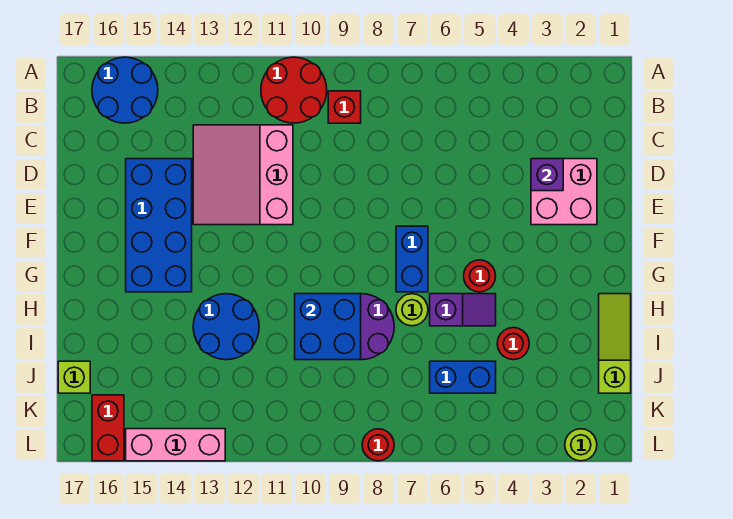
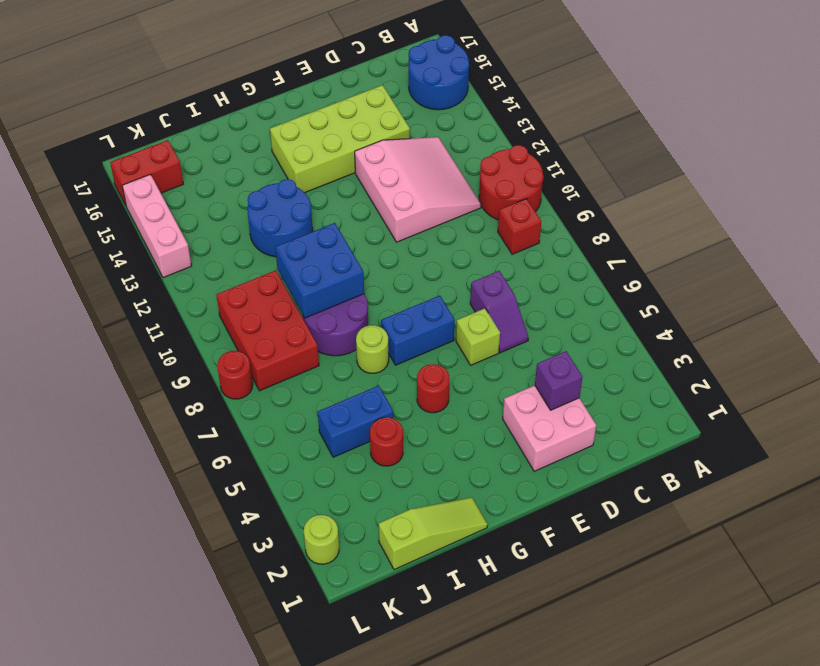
pink slope C11:E13 level 1 top 11 -> pink slope C11:E13 level 1 top E
blue brick D14:G15 level 1 -> lime brick D14:G15 level 1
purple slope H5:H6 level 1 top 6 -> purple slope D6:D7 level 1 top 7
blue brick J5:J6 level 1 -> blue brick I5:J5 level 1
none -> red brick J8:K10 level 1
lime brick J17 level 1 -> lime brick E6 level 1

